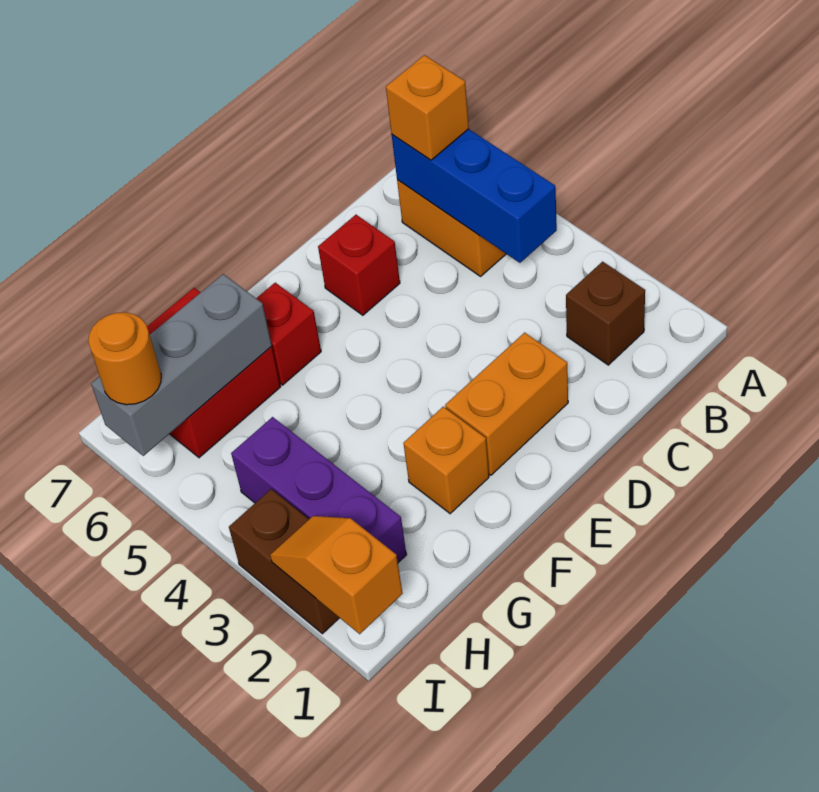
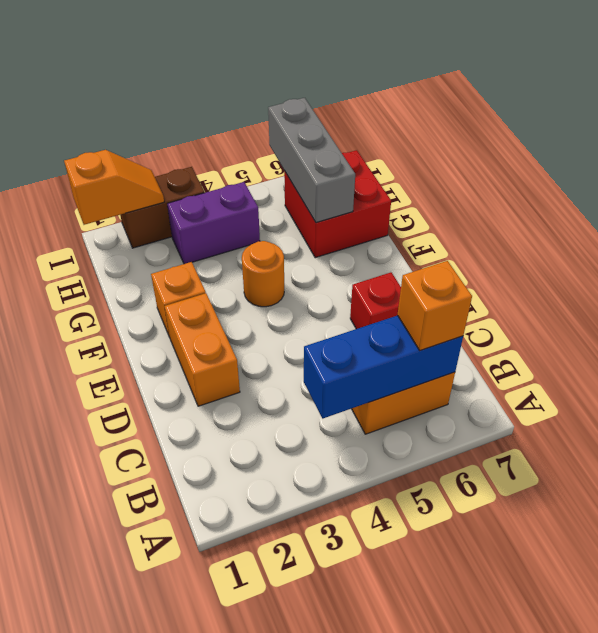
brown brick B2 level 1 -> none
red brick F6 level 1 -> none
purple brick H2:H4 level 1 -> purple brick H3:H4 level 1
orange round brick I6 level 3 -> orange round brick F4 level 1

